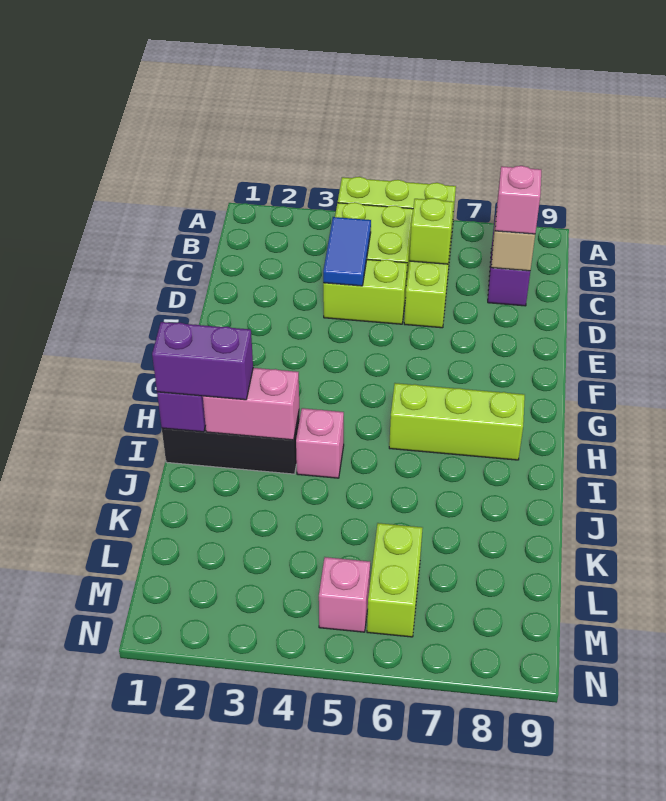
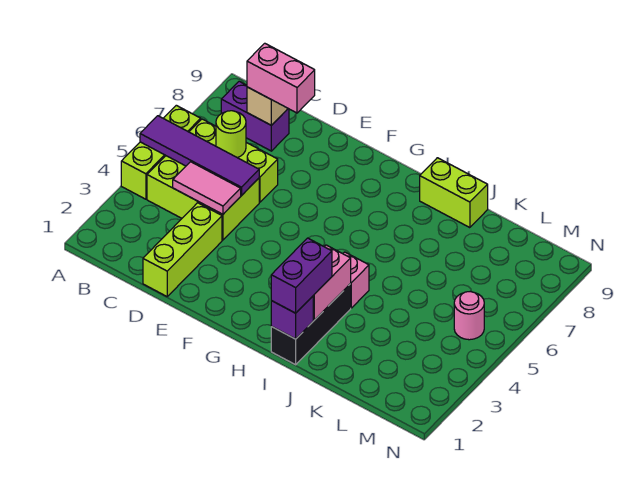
none -> purple tile A5:D5 level 2
blue tile C4:D4 level 2 -> pink tile C4:D4 level 2
lime brick C6 level 2 -> lime round brick C6 level 2
pink brick C8 level 3 -> pink brick C8:D8 level 3
lime brick H6:H8 level 1 -> lime brick D1:D3 level 1
lime brick L6:M6 level 1 -> lime brick I9:J9 level 1
pink brick M5 level 1 -> pink round brick M5 level 1

